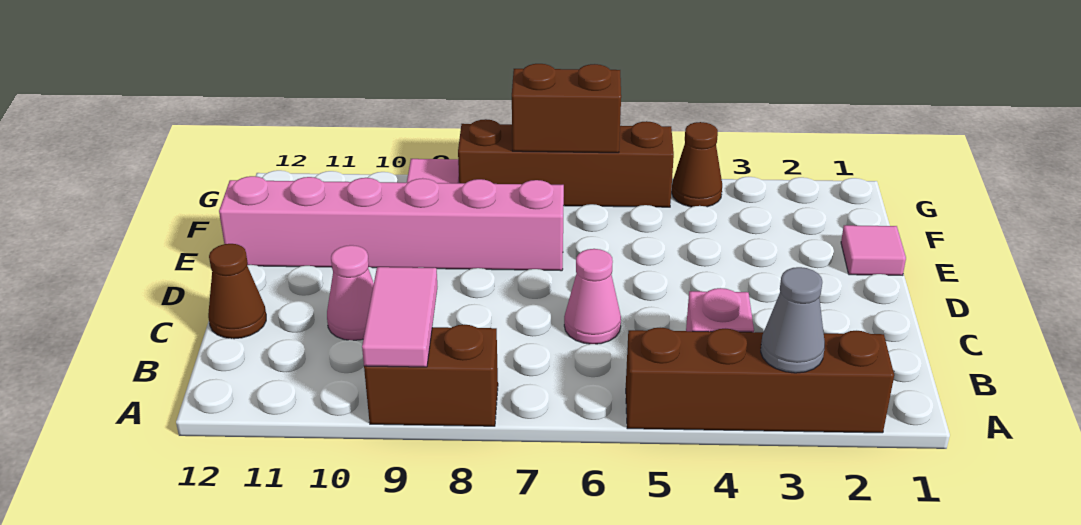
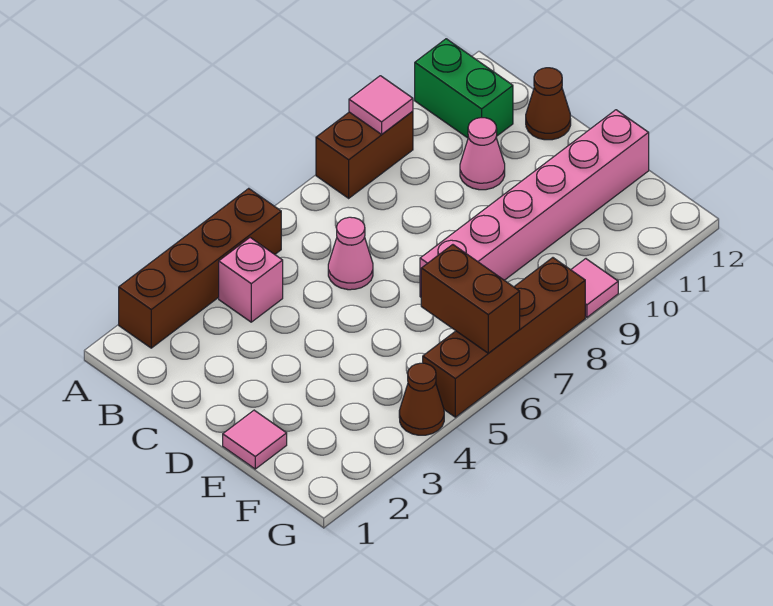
grey cone A3 level 2 -> none
pink tile A9:B9 level 2 -> pink tile A9 level 2
none -> green brick A11:B11 level 1
brown brick G6:G7 level 2 -> brown brick F6:G6 level 2

